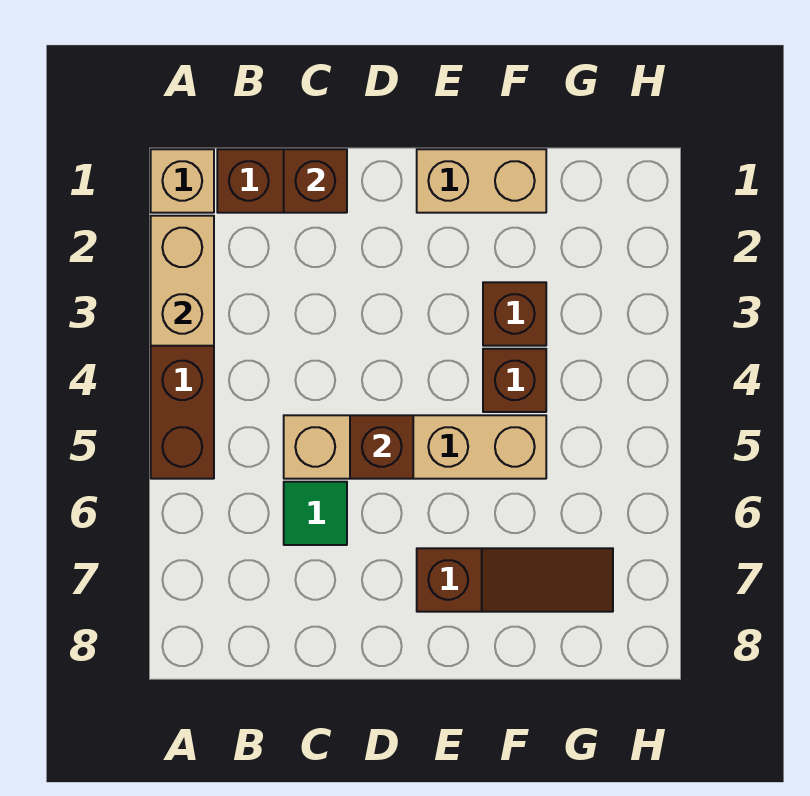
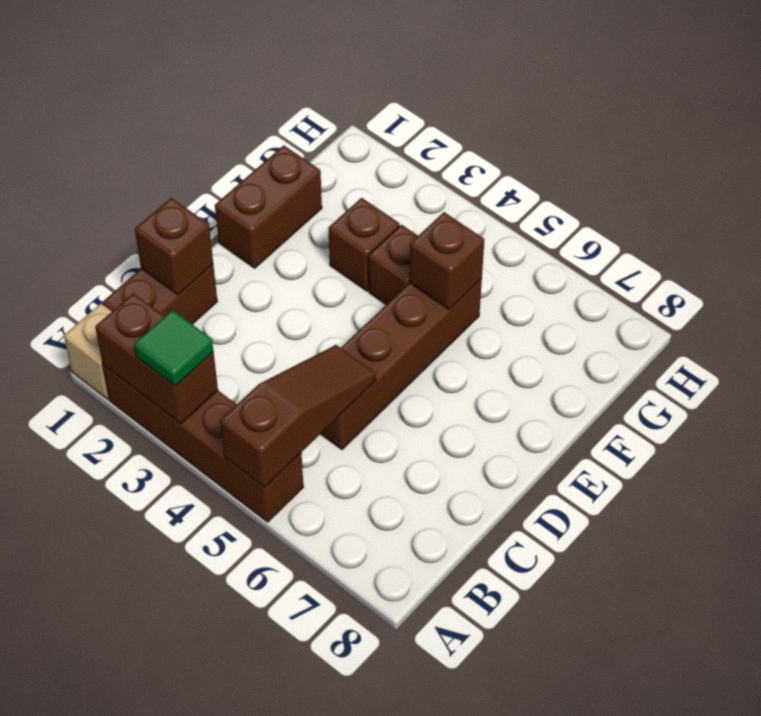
tan brick A2:A3 level 2 -> brown brick A2:A3 level 2
tan brick C5:F5 level 1 -> brown brick C5:F5 level 1
green tile C6 level 1 -> green tile A3 level 3
brown brick D5 level 2 -> brown brick F5 level 2
tan brick E1:F1 level 1 -> brown brick E1:F1 level 1
brown slope E7:G7 level 1 top E -> brown slope A5:C5 level 2 top A

